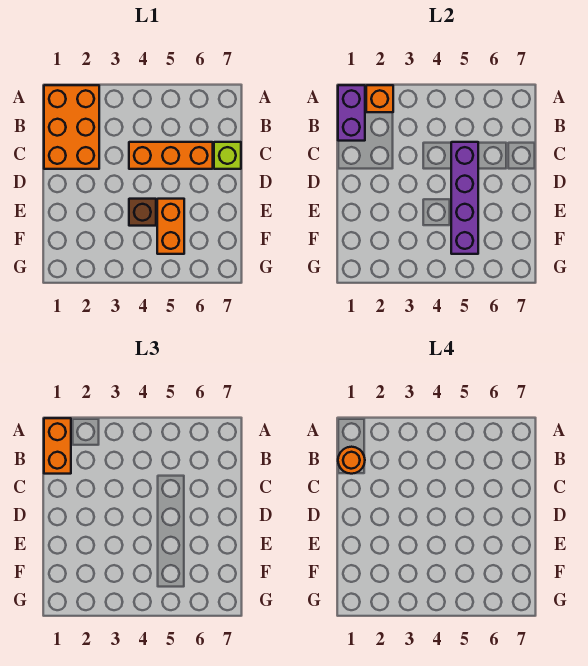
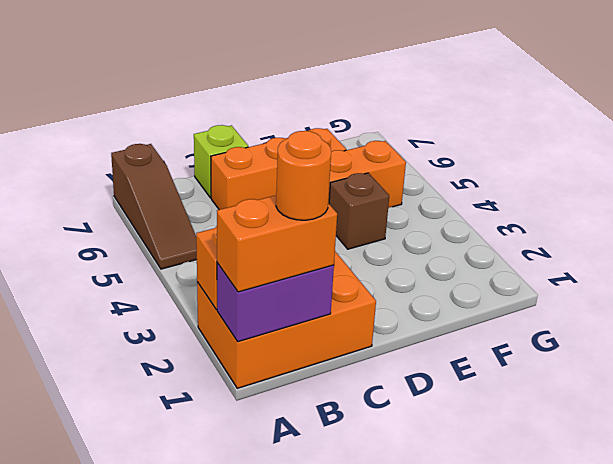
none -> brown slope A5:A7 level 1 top 7
orange brick C4:C6 level 1 -> orange brick C6:E6 level 1
purple brick C5:F5 level 2 -> none

